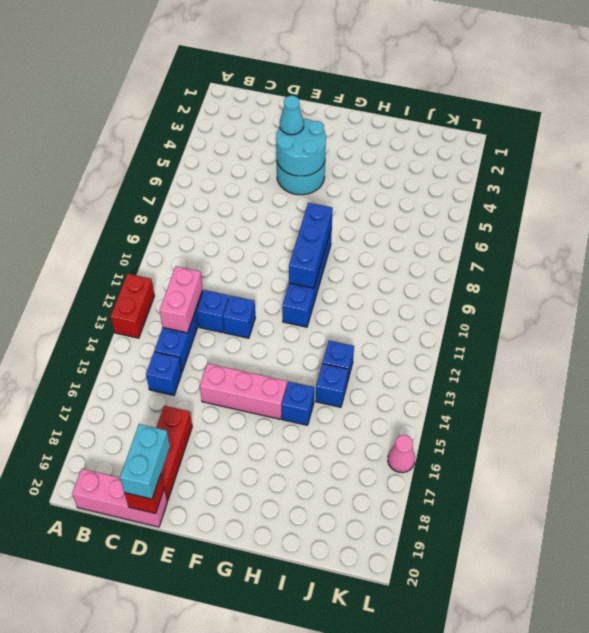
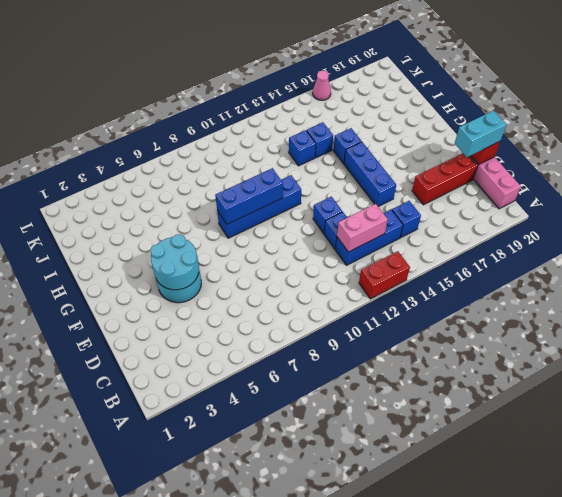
cyan cone E4 level 3 -> none
pink brick E15:G15 level 1 -> blue brick E15:G15 level 1

